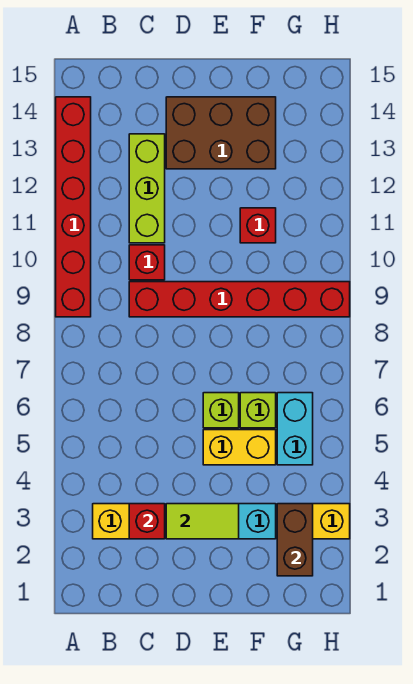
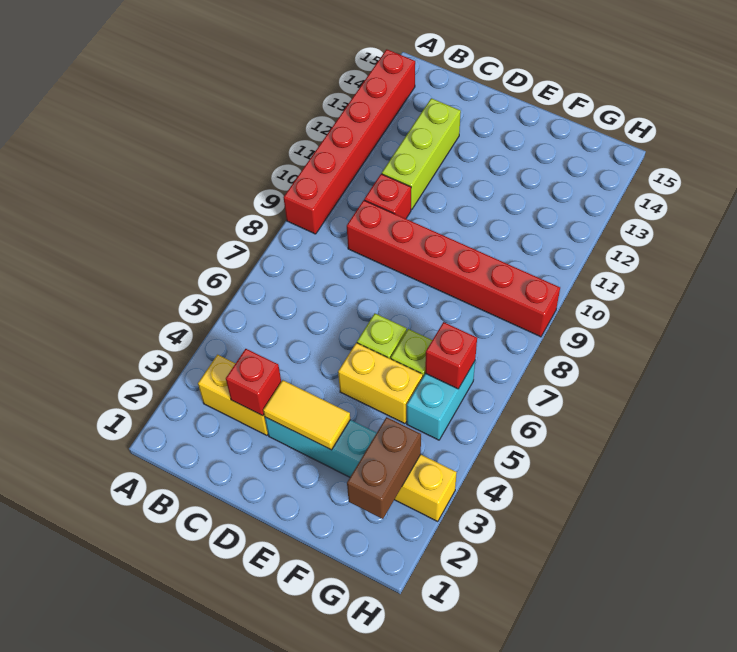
lime tile D3:E3 level 2 -> yellow tile D3:E3 level 2
brown brick D13:F14 level 1 -> none
red brick F11 level 1 -> red brick G6 level 2

